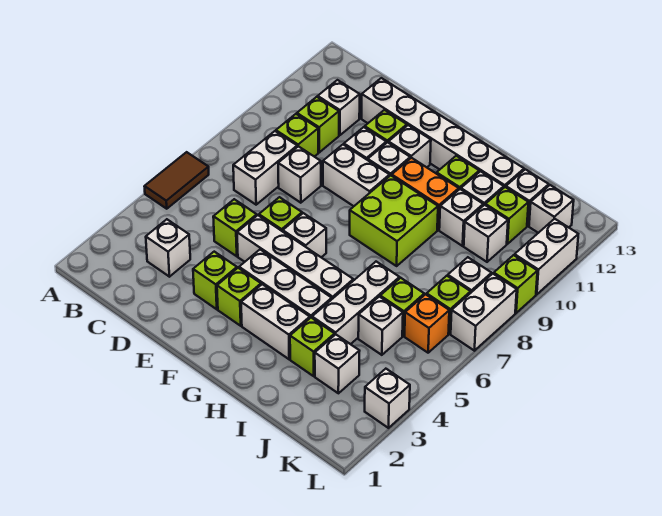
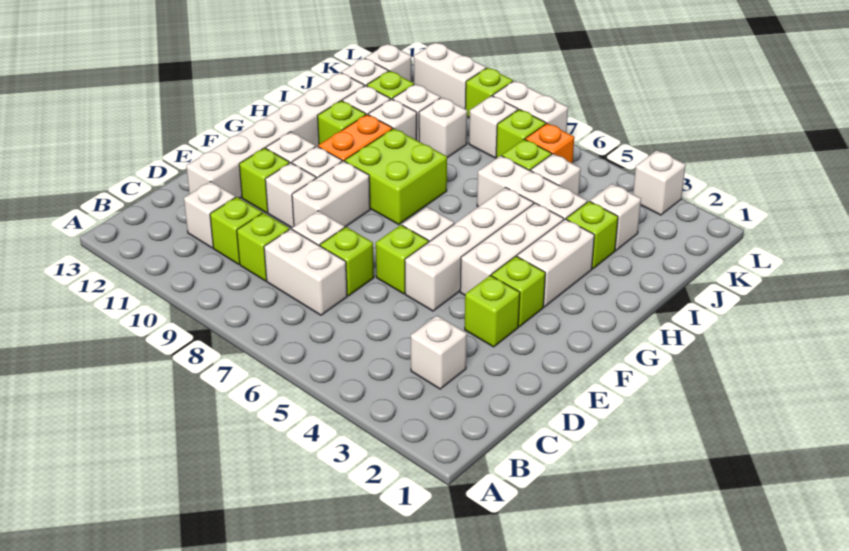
brown tile A5:A6 level 1 -> none
lime brick D5 level 1 -> lime brick D7 level 1
none -> white brick J9 level 1

